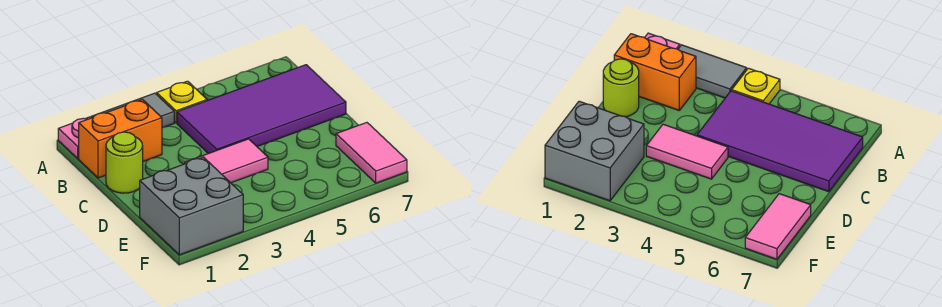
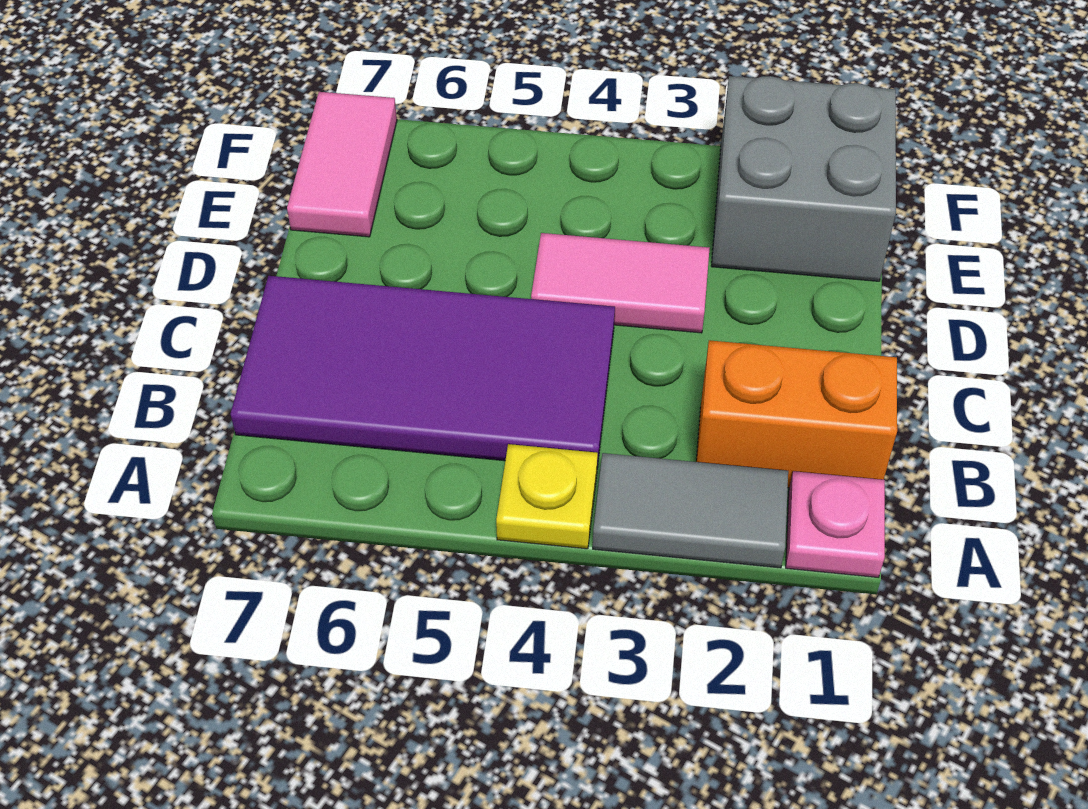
lime round brick C1 level 1 -> none

